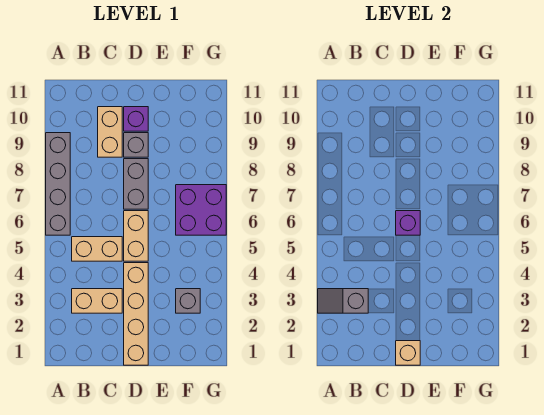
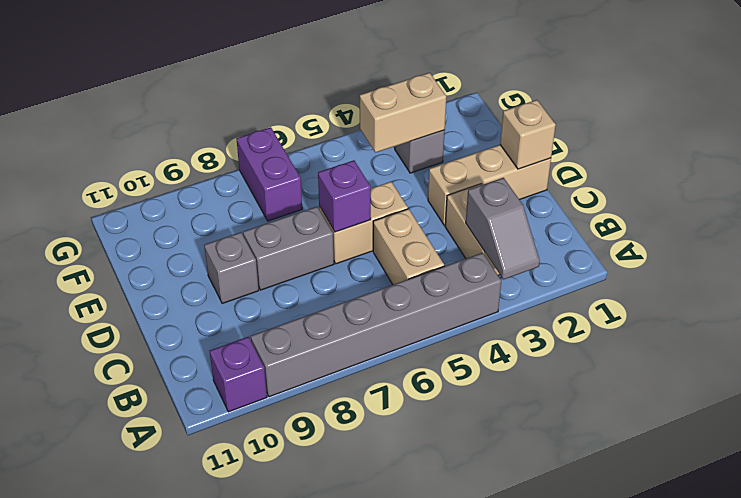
grey brick A6:A9 level 1 -> grey brick A4:A9 level 1
tan brick C9:C10 level 1 -> tan brick F3:F4 level 2
tan brick D1:D4 level 1 -> tan brick D1:D3 level 1
purple brick D10 level 1 -> purple brick A10 level 1
purple brick F6:G7 level 1 -> purple brick F7:G7 level 1

